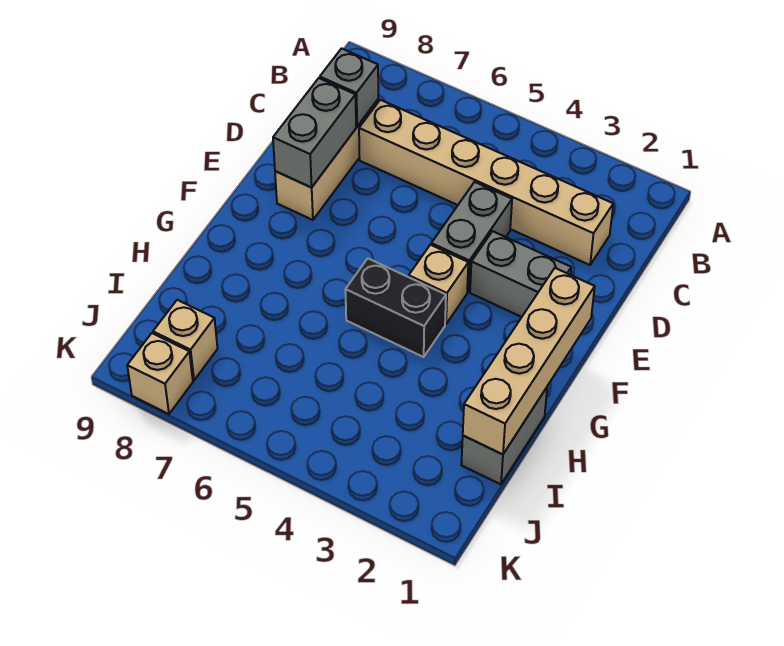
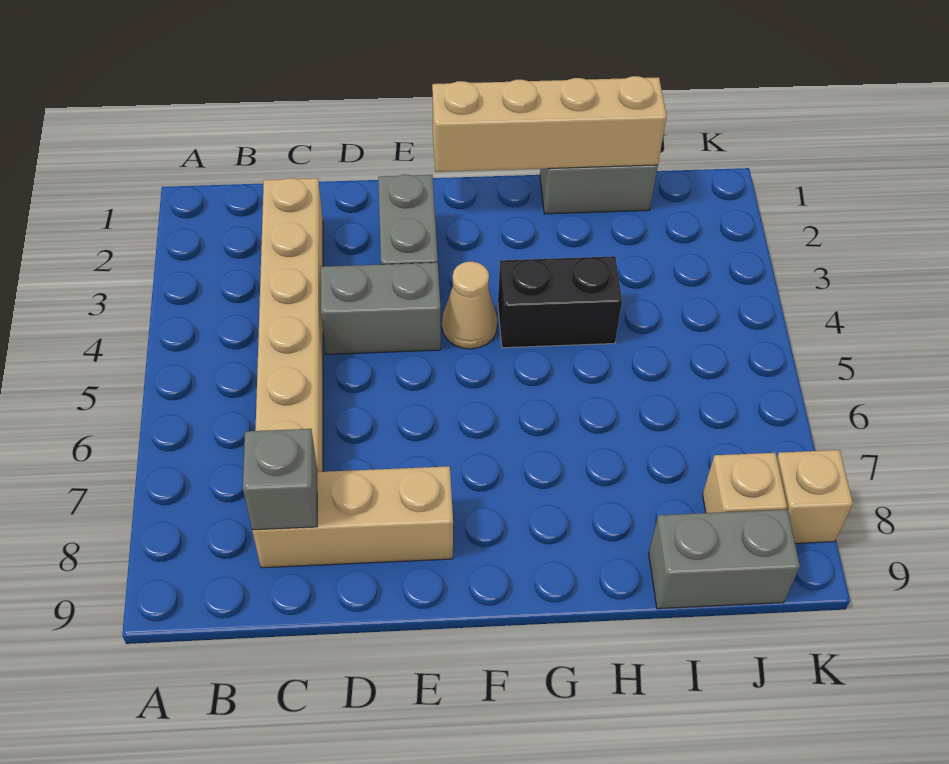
grey brick D8:E8 level 2 -> grey brick I9:J9 level 1
tan brick F4 level 1 -> tan cone F4 level 1
black brick G4:G5 level 1 -> black brick G4:H4 level 1

